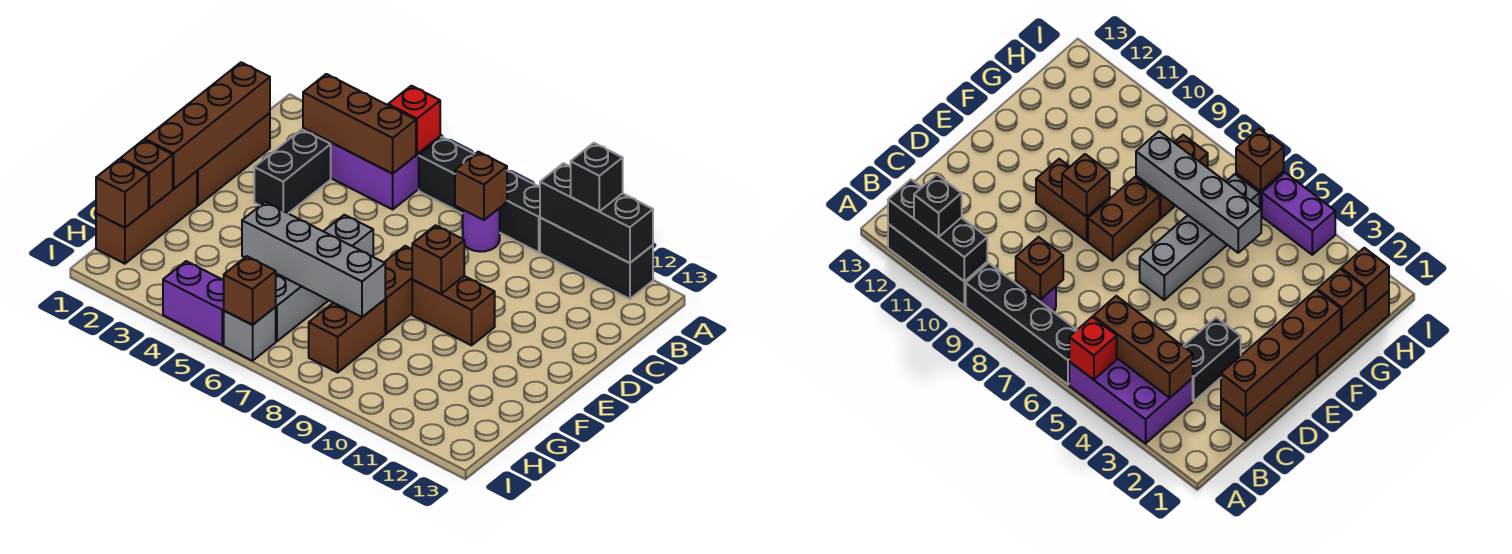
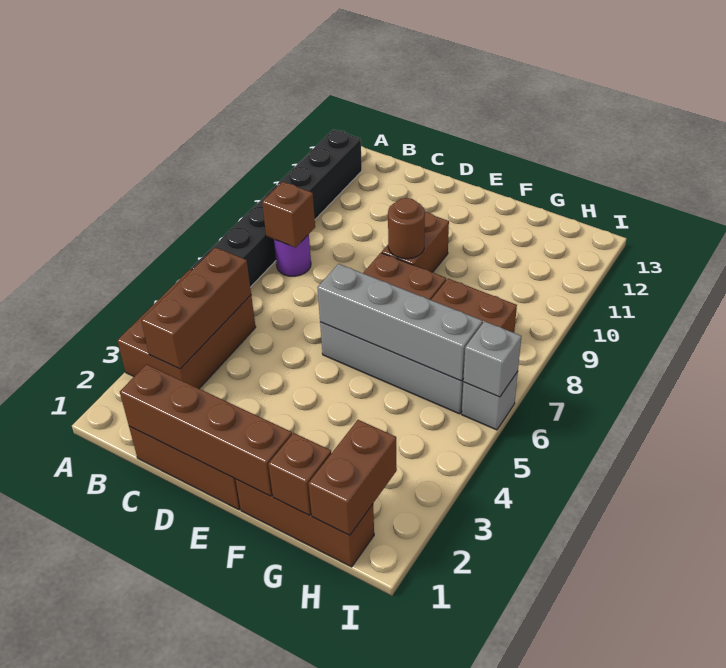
purple brick A3:B5 level 1 -> brown brick A3:B5 level 1
red brick A5 level 2 -> none
black brick A10:A12 level 2 -> none
black brick A11 level 3 -> none
black brick C3:D3 level 1 -> none
brown brick E9 level 2 -> brown round brick E9 level 2
grey brick G5:G8 level 2 -> grey brick E6:H6 level 2
brown brick H1 level 2 -> brown brick H1:H2 level 2
purple brick I4:I5 level 1 -> none
brown brick I6 level 2 -> grey brick I6 level 2

